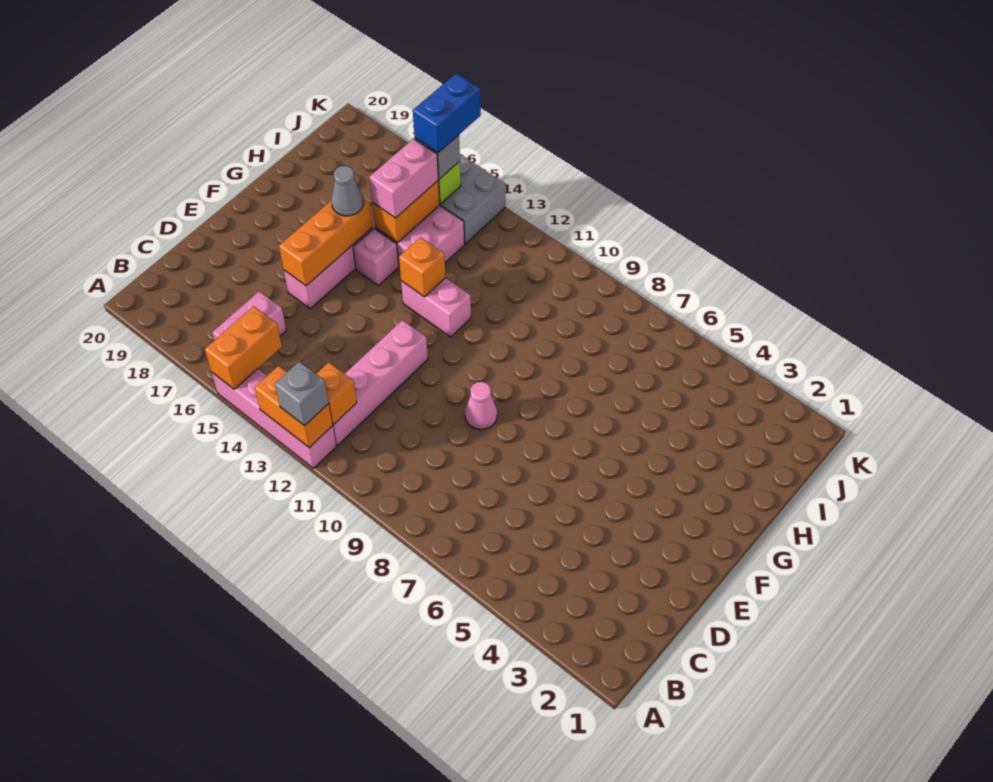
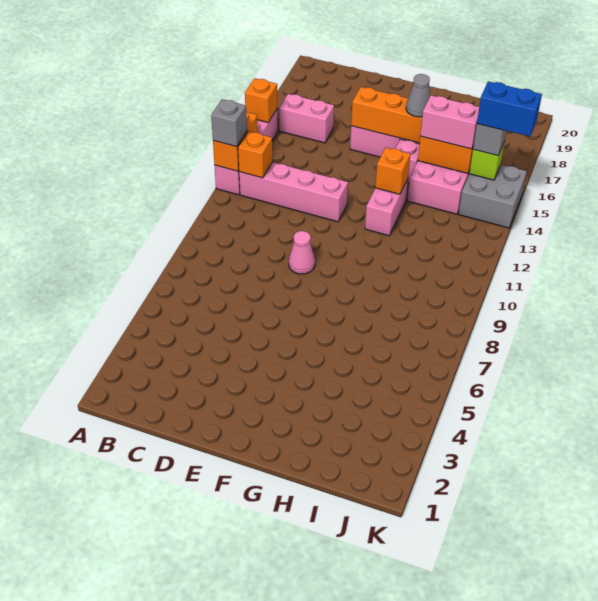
orange brick A15:B15 level 2 -> orange brick A15 level 2

